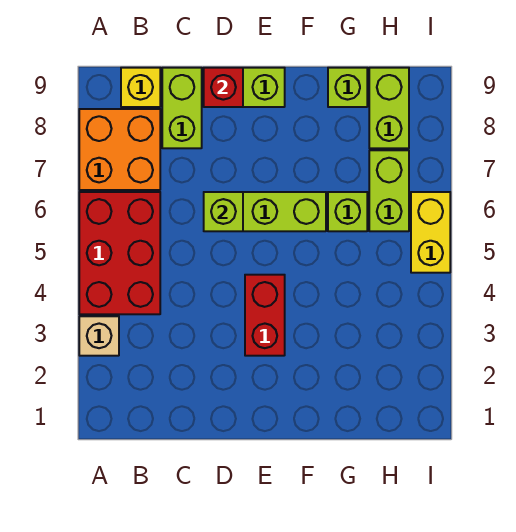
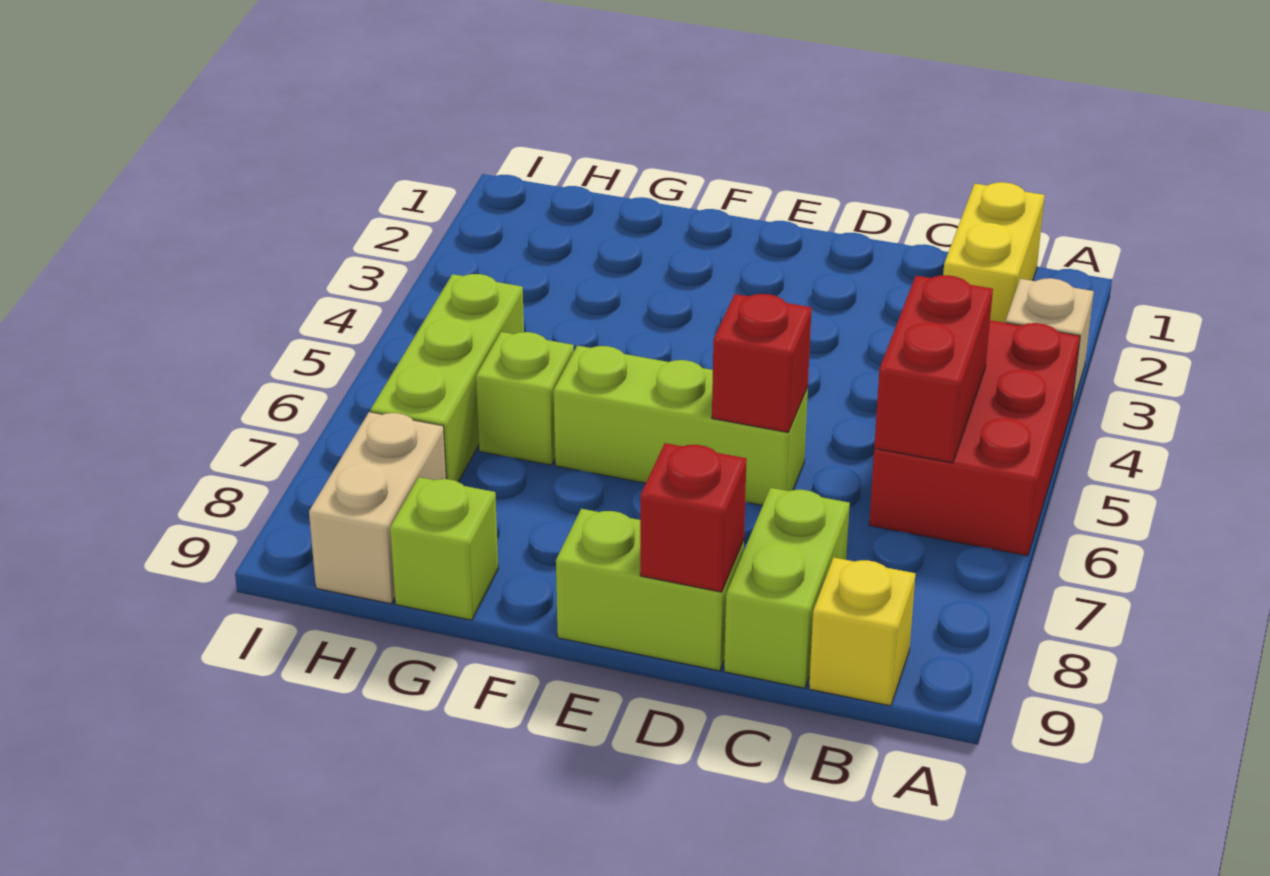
orange brick A7:B8 level 1 -> none
lime brick D6 level 2 -> red brick D6 level 2
red brick E3:E4 level 1 -> red brick B5:B6 level 2
lime brick H6:H7 level 1 -> lime brick H5:H7 level 1
lime brick H8:H9 level 1 -> tan brick H8:H9 level 1
yellow brick I5:I6 level 1 -> yellow brick B1:B2 level 1

